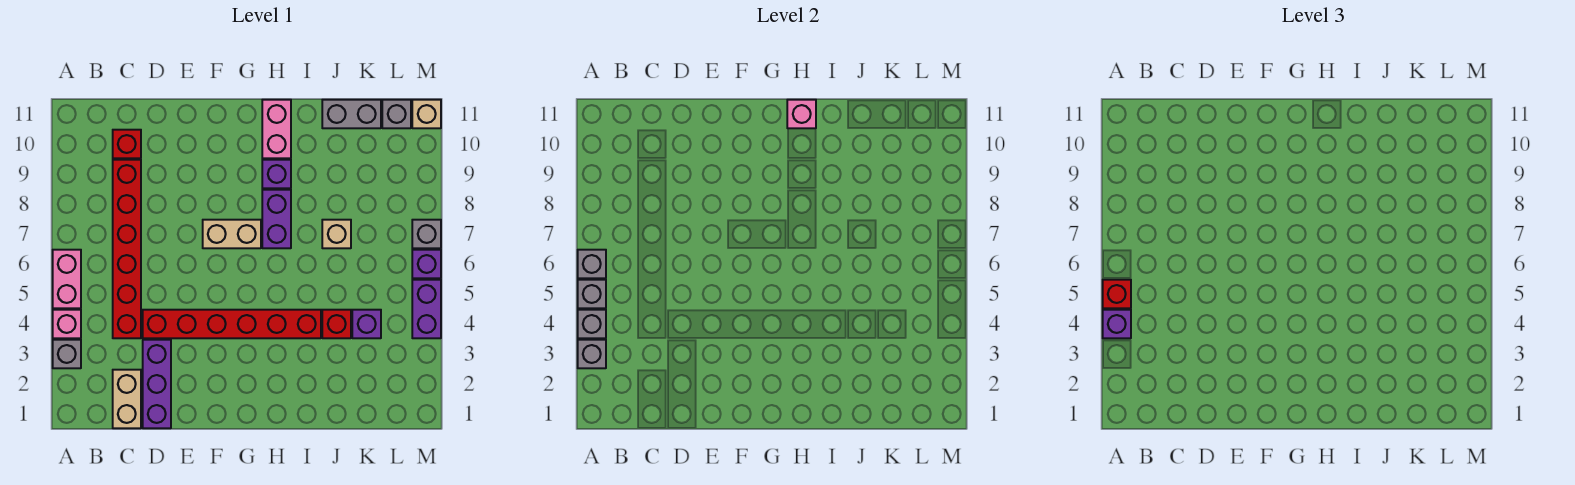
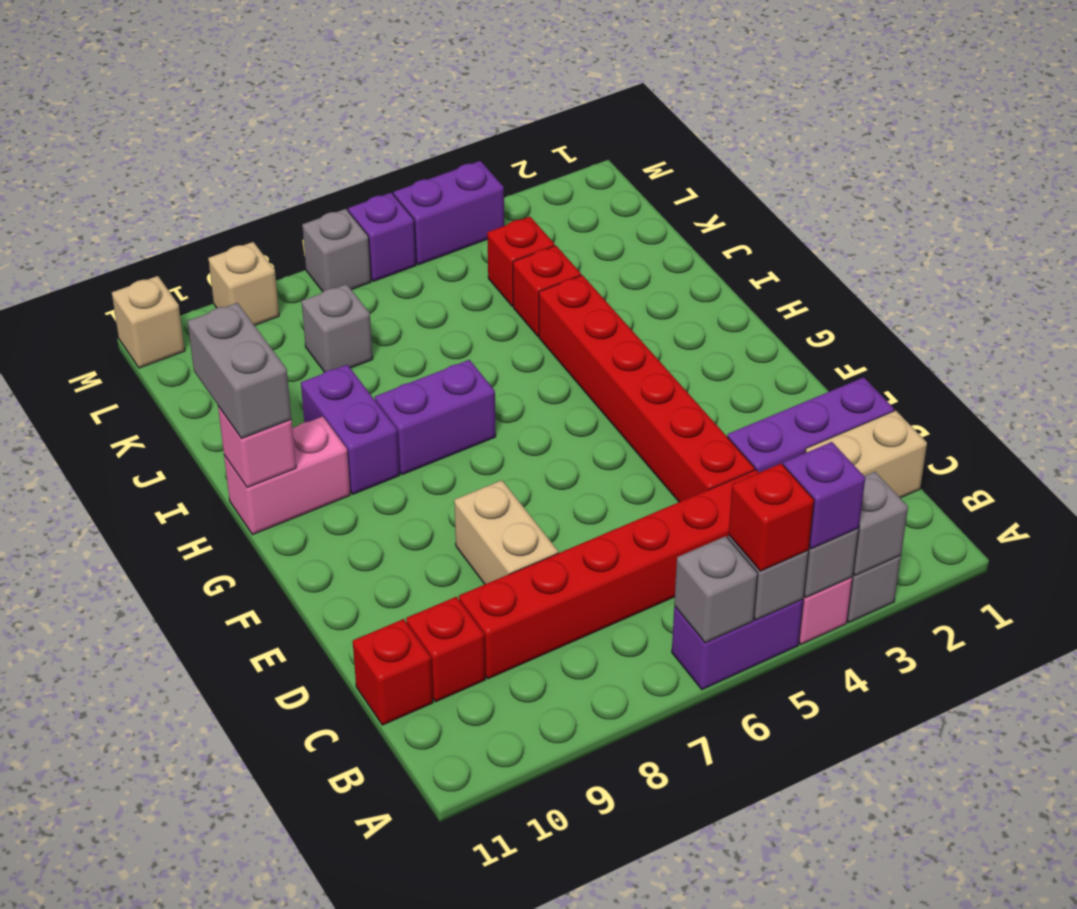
pink brick A5:A6 level 1 -> purple brick A5:A6 level 1
none -> red brick C11 level 1
tan brick F7:G7 level 1 -> tan brick D8:E8 level 1
purple brick H9 level 1 -> purple brick H9:I9 level 1
tan brick J7 level 1 -> tan brick M9 level 1
grey brick J11:K11 level 1 -> grey brick H11:I11 level 3
purple brick K4 level 1 -> red brick K4 level 1
grey brick L11 level 1 -> grey brick K8 level 1

